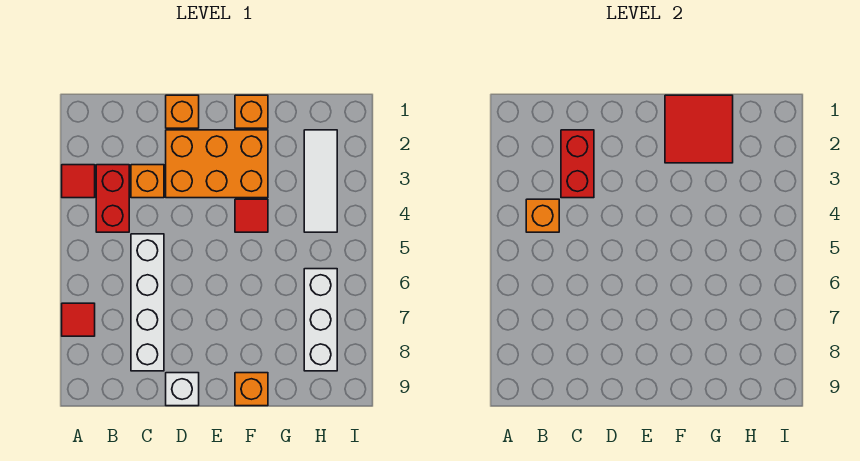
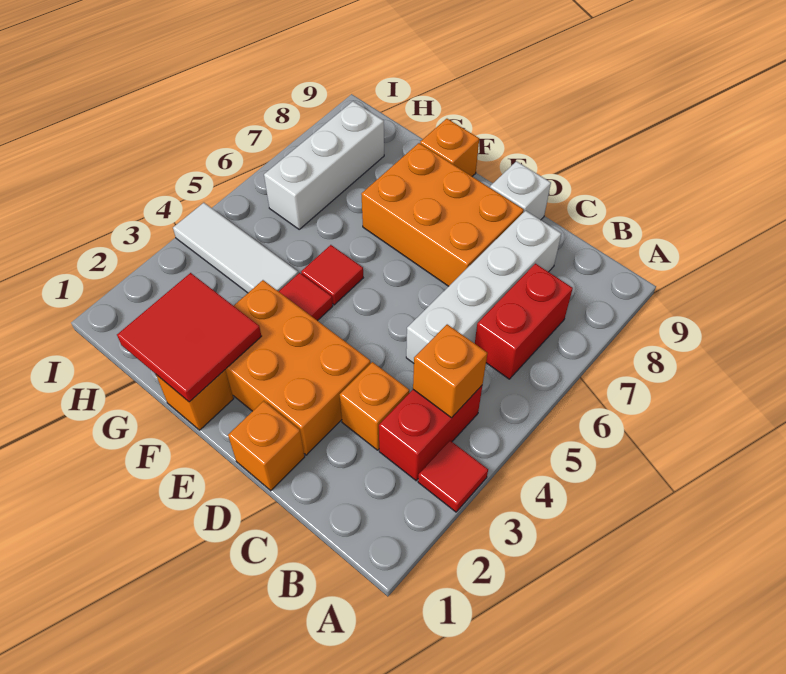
red tile A7 level 1 -> red tile F5 level 1
red brick C2:C3 level 2 -> red brick B6:B7 level 1
none -> orange brick D7:F8 level 1
white tile H2:H4 level 1 -> white tile G4:I4 level 1

